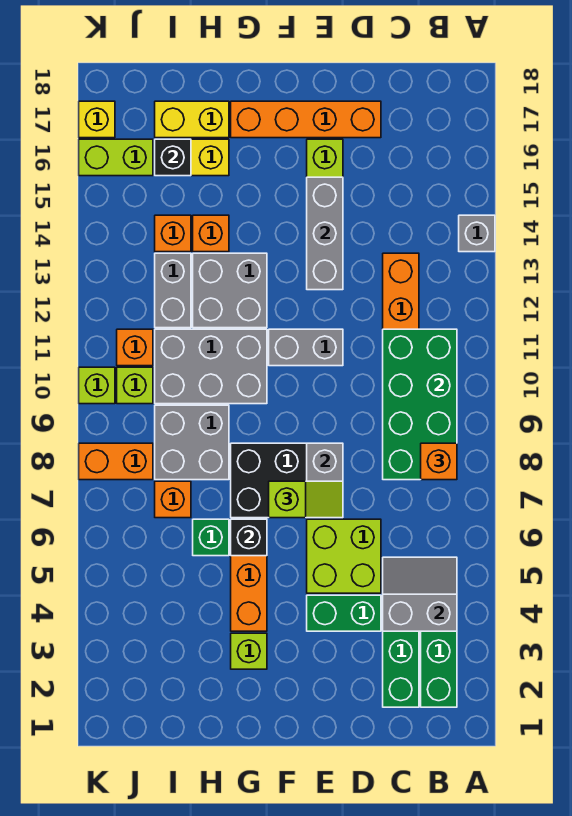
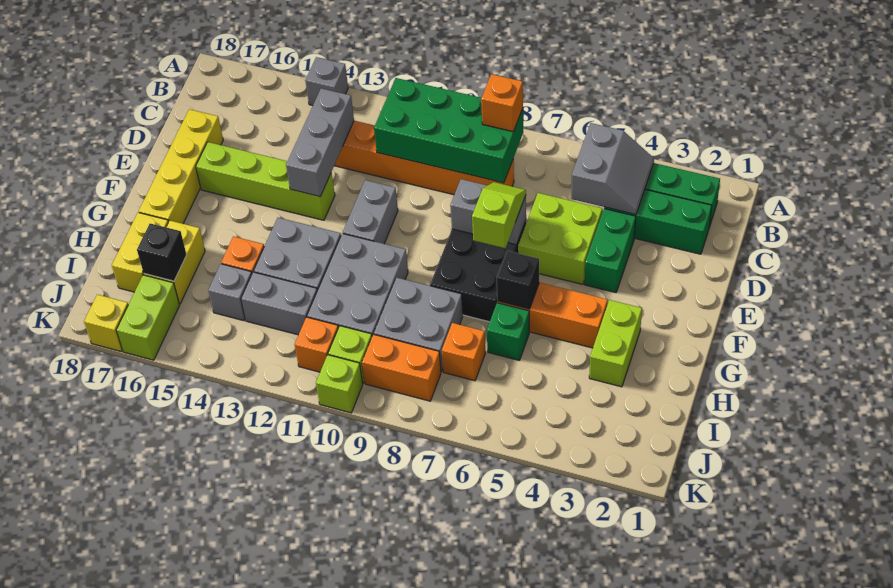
grey slope B4:C5 level 2 top 4 -> grey slope B4:C5 level 2 top 5
orange brick D17:G17 level 1 -> yellow brick D17:G17 level 1
grey brick E13:E15 level 2 -> grey brick C13:E13 level 2
lime brick G3 level 1 -> lime brick G3:H3 level 1
orange brick I14 level 1 -> grey brick I14 level 1
orange brick J8:K8 level 1 -> orange brick J8:J9 level 1

